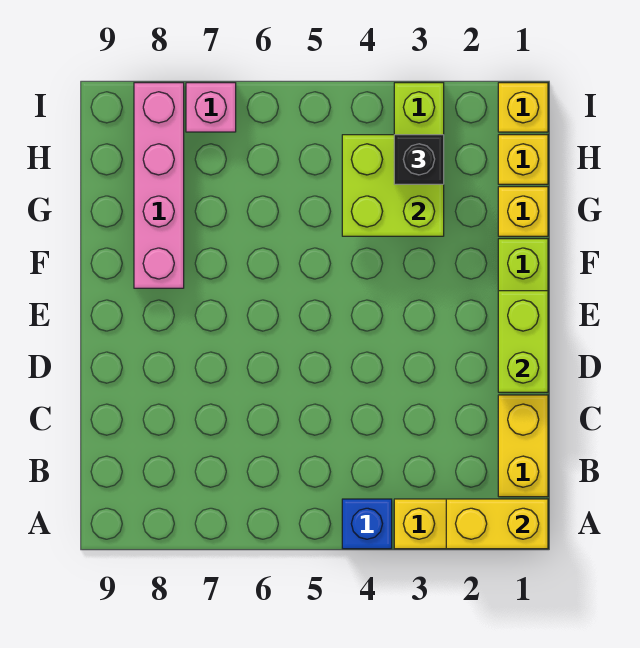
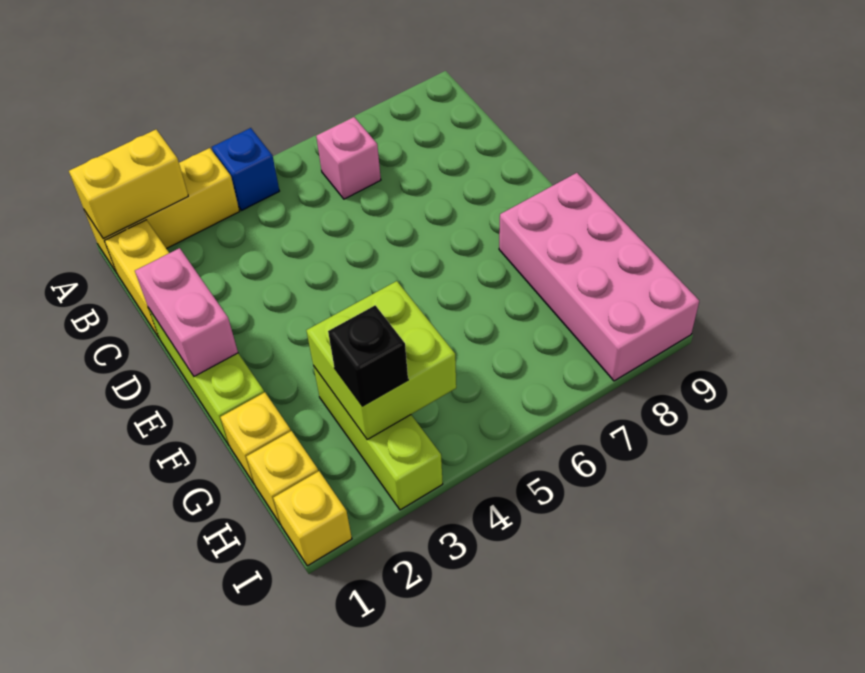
lime brick D1:E1 level 2 -> pink brick D1:E1 level 2
pink brick F8:I8 level 1 -> pink brick F8:I9 level 1
pink brick I7 level 1 -> pink brick B6 level 1

